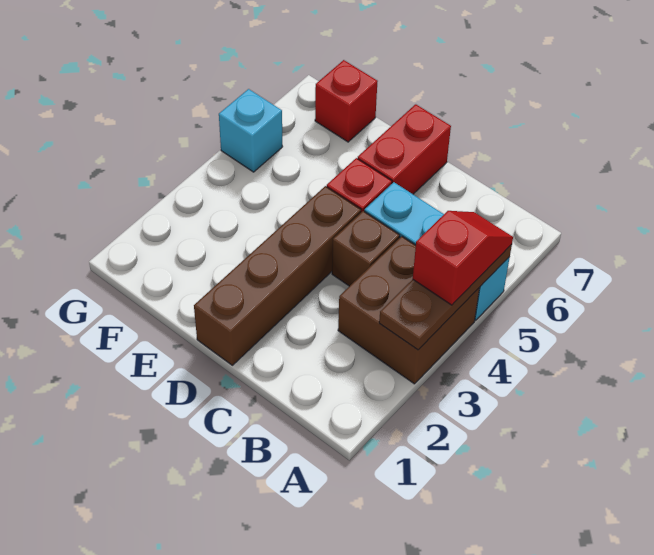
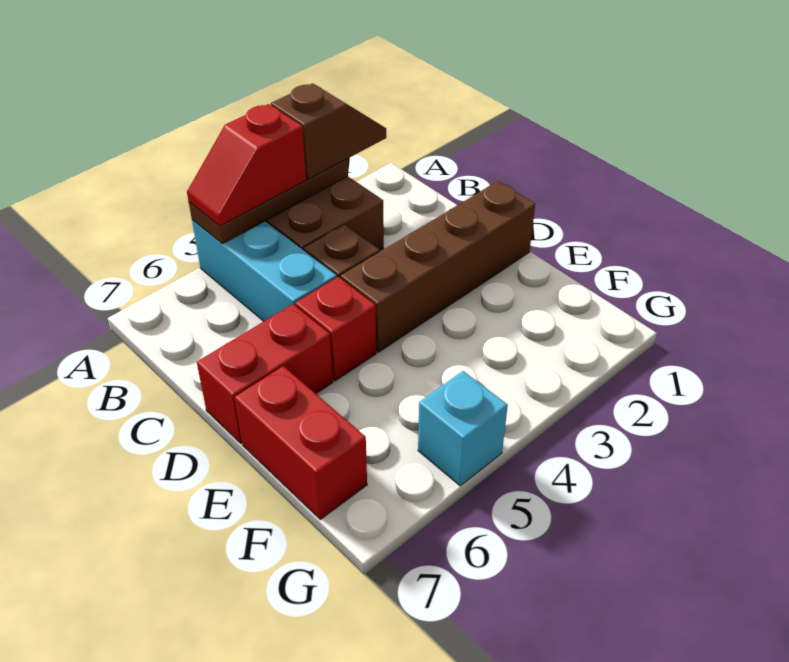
none -> brown slope A2:A3 level 3 top 3
red brick F7 level 1 -> red brick E7:F7 level 1

